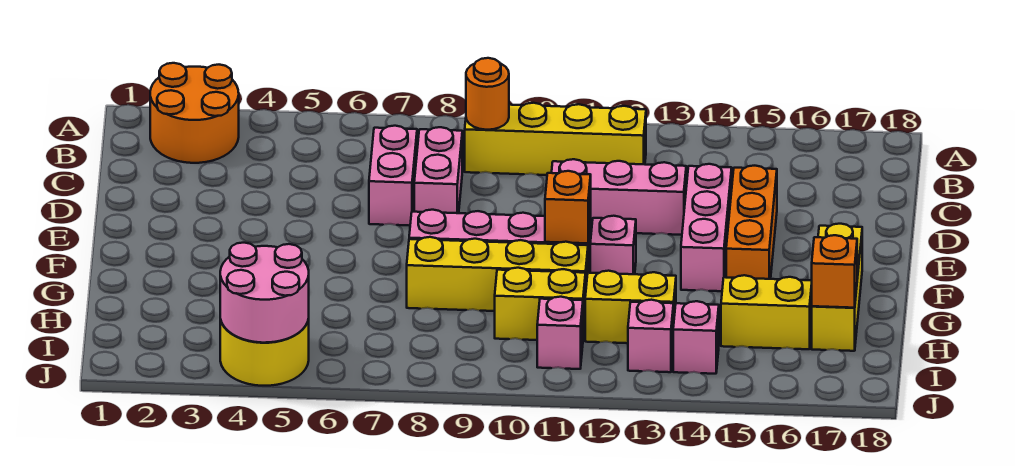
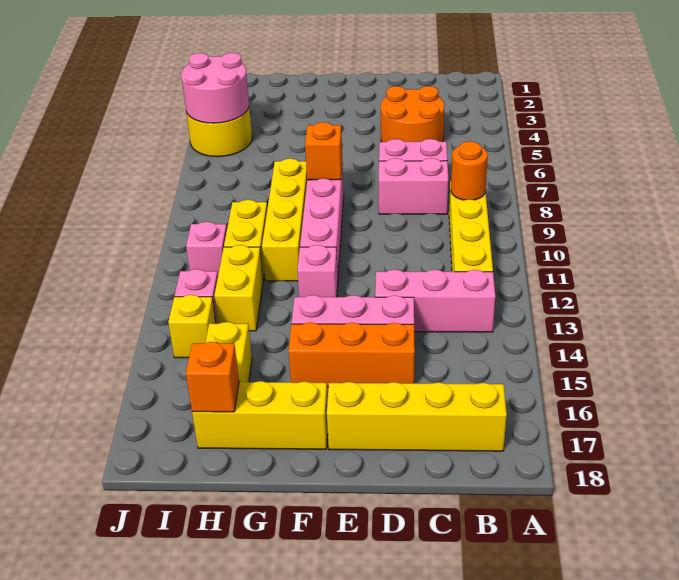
orange round brick A2:B3 level 1 -> orange round brick C4:D5 level 1
none -> yellow brick B17:E17 level 1
pink brick D11:D13 level 1 -> pink brick B13:D13 level 1
orange brick F11 level 2 -> orange brick F8 level 2
pink brick I14 level 1 -> yellow brick I14 level 1

